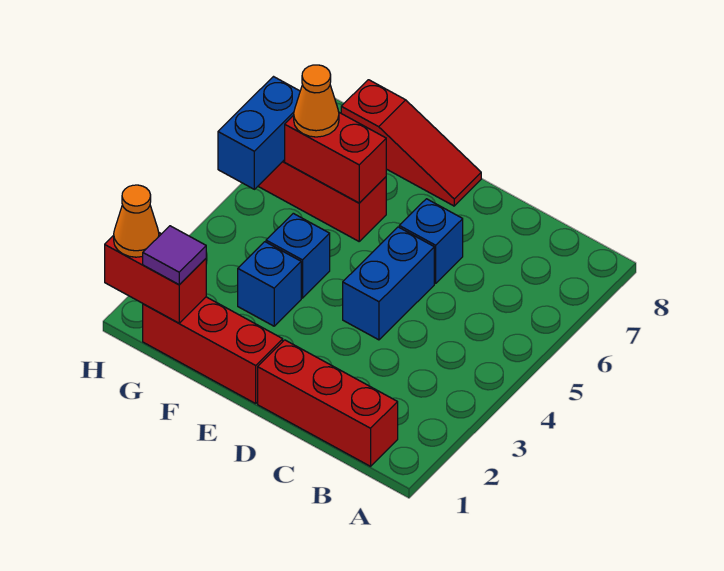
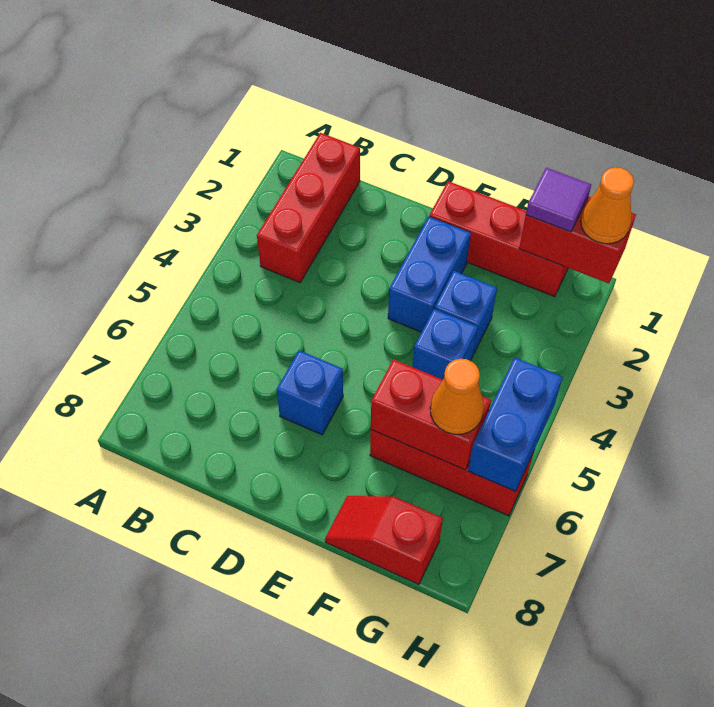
red brick B1:D1 level 1 -> red brick B1:B3 level 1
blue brick D4:D5 level 1 -> blue brick E2:E3 level 1
red slope E8:G8 level 1 top G -> red slope F8:G8 level 1 top G

